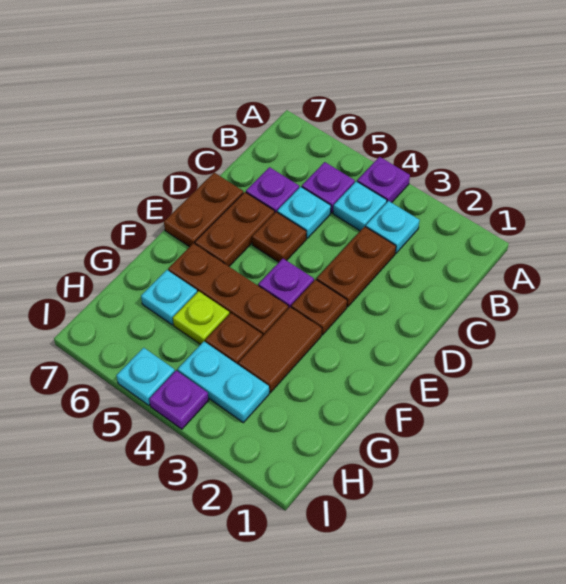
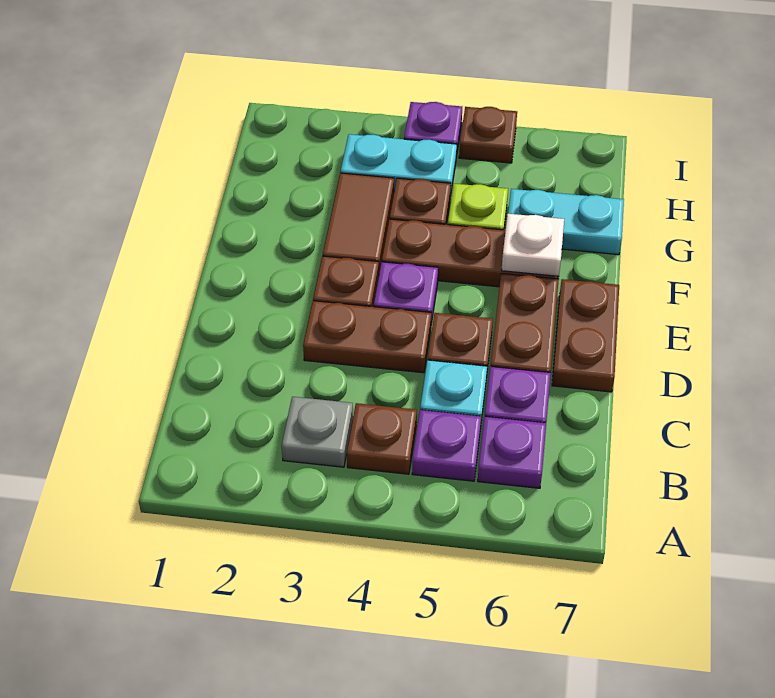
purple plate A4 level 1 -> purple plate B6 level 1
cyan plate B3 level 1 -> grey plate B3 level 1
cyan plate B4 level 1 -> brown plate B4 level 1
brown plate C3:D3 level 1 -> brown plate D3:D4 level 1
none -> white plate F6 level 2
cyan plate G6 level 1 -> cyan plate G6:G7 level 1
cyan plate I5 level 1 -> brown plate I5 level 1

